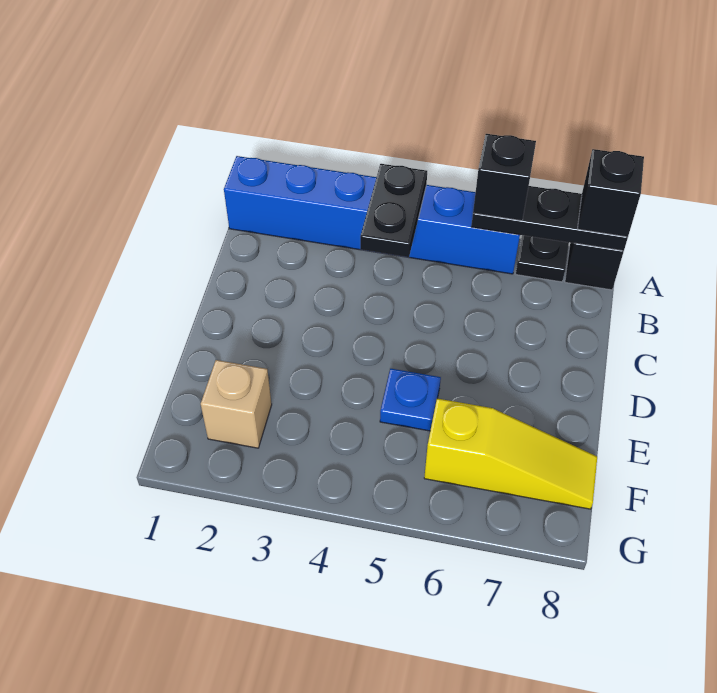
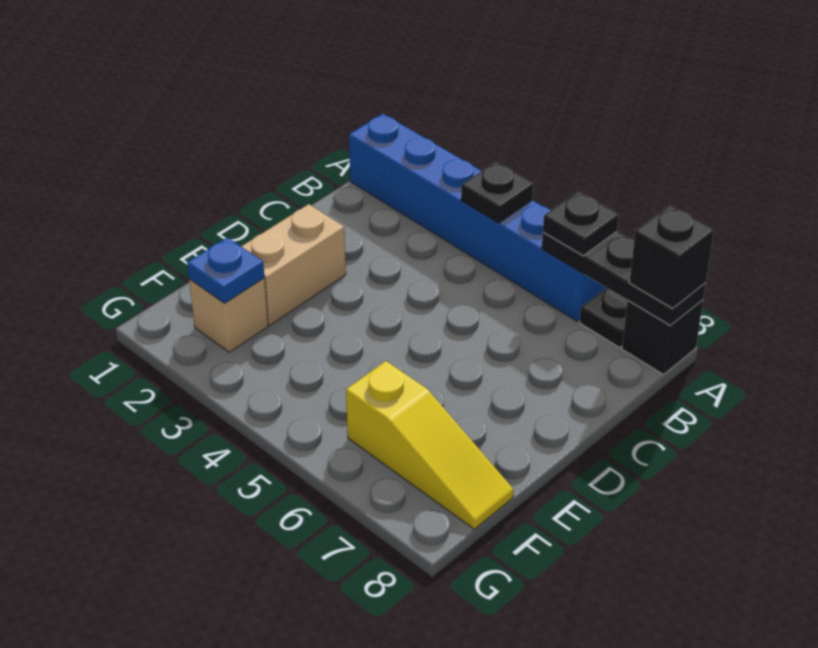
black plate A4:B4 level 2 -> black plate A4 level 2
black brick A6 level 3 -> black plate A6 level 3
none -> tan brick D2:E2 level 1
blue plate E5 level 1 -> blue plate F2 level 2

